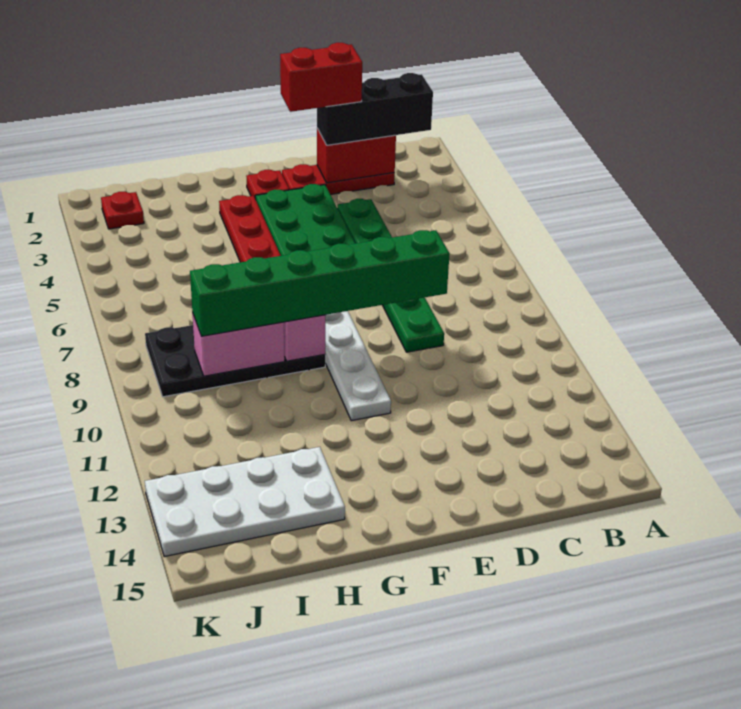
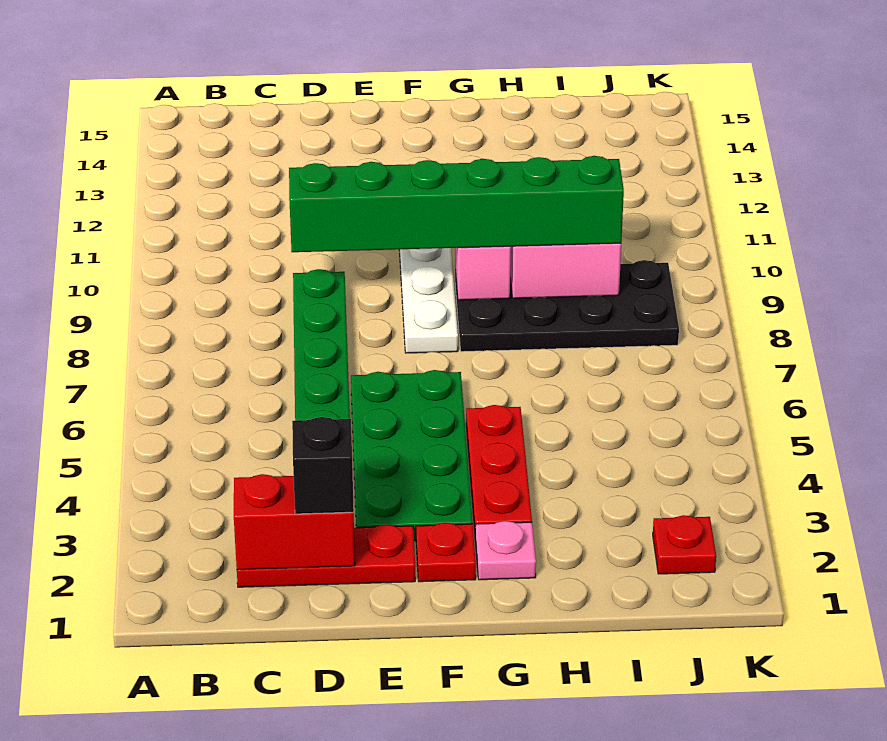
black brick B2:D2 level 3 -> black brick D2 level 3
red brick D2:E2 level 4 -> none
none -> pink plate G2 level 1
white plate H13:K14 level 1 -> none

